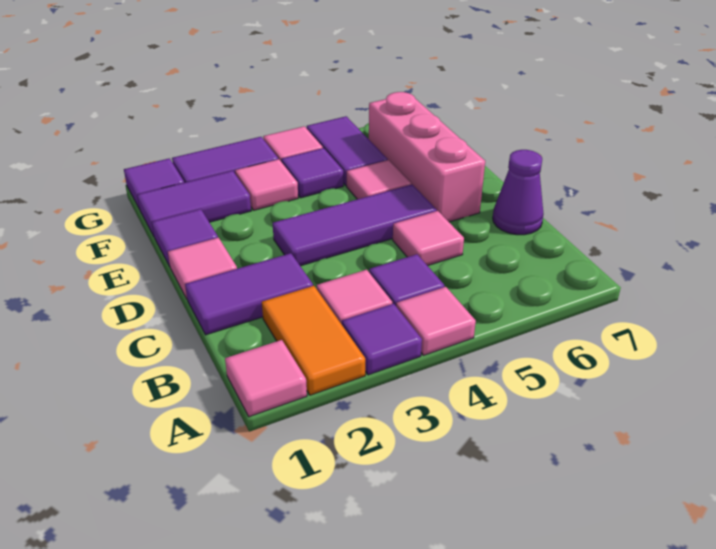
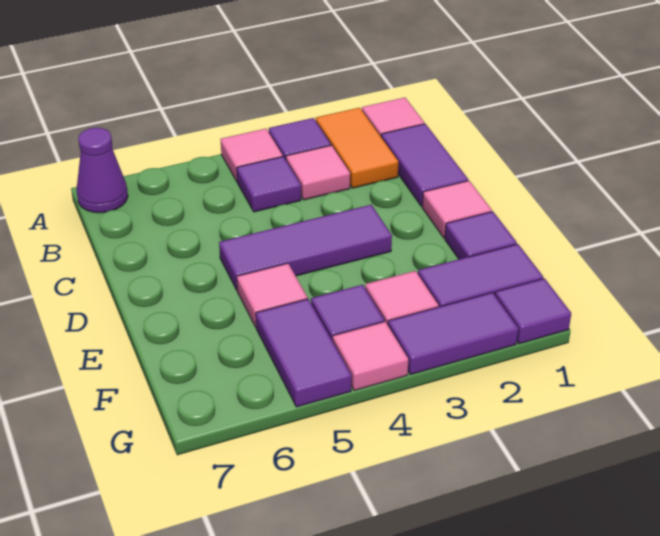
purple tile C1:C2 level 1 -> purple tile B1:C1 level 1
pink tile C5 level 1 -> none
purple cone C7 level 1 -> purple cone A7 level 1
pink brick D6:F6 level 1 -> none

